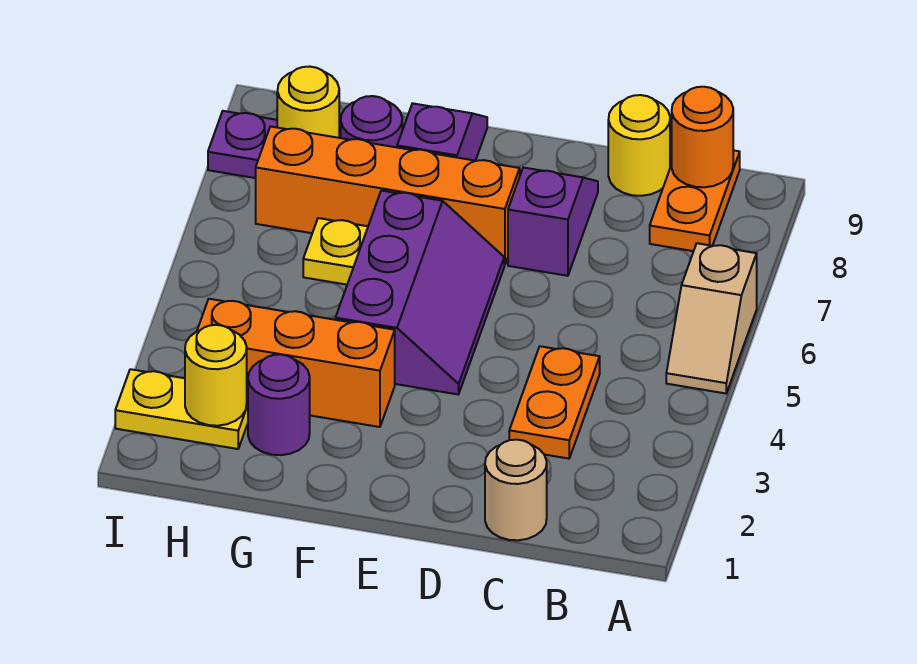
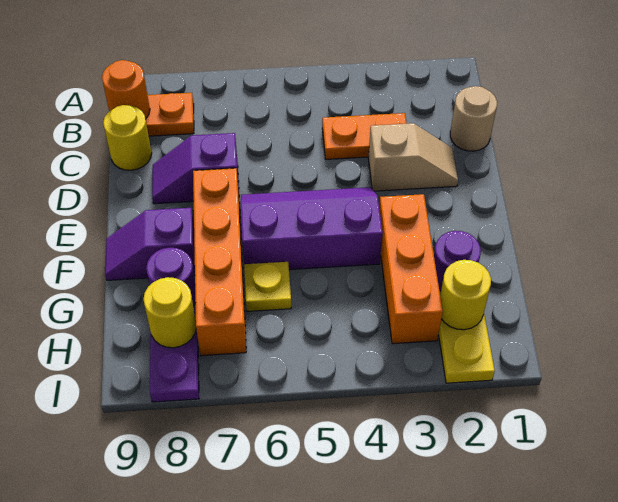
tan slope A5:A6 level 1 top 6 -> tan slope D2:D3 level 1 top 3

